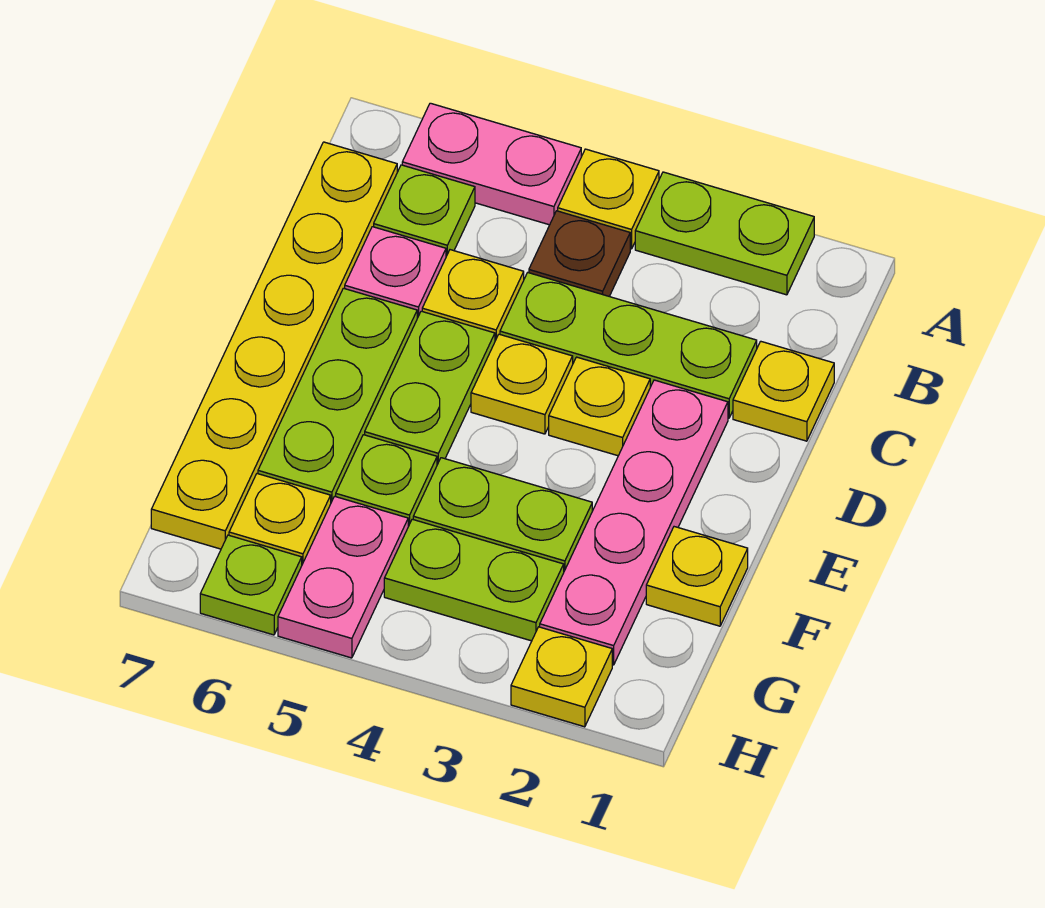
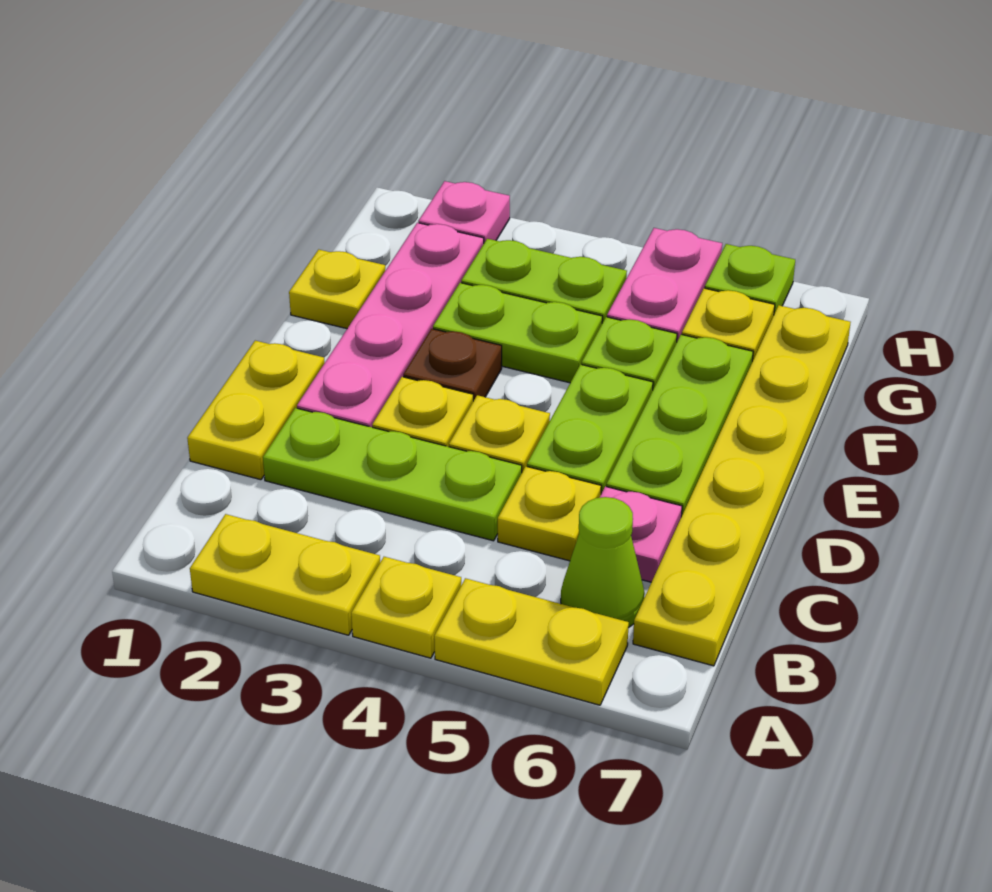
lime plate A2:A3 level 1 -> yellow plate A2:A3 level 1
pink plate A5:A6 level 1 -> yellow plate A5:A6 level 1
brown plate B4 level 1 -> brown plate E3 level 1
lime plate B6 level 1 -> lime cone B6 level 1
yellow plate C1 level 1 -> yellow plate C1:D1 level 1
yellow plate H2 level 1 -> pink plate H2 level 1

